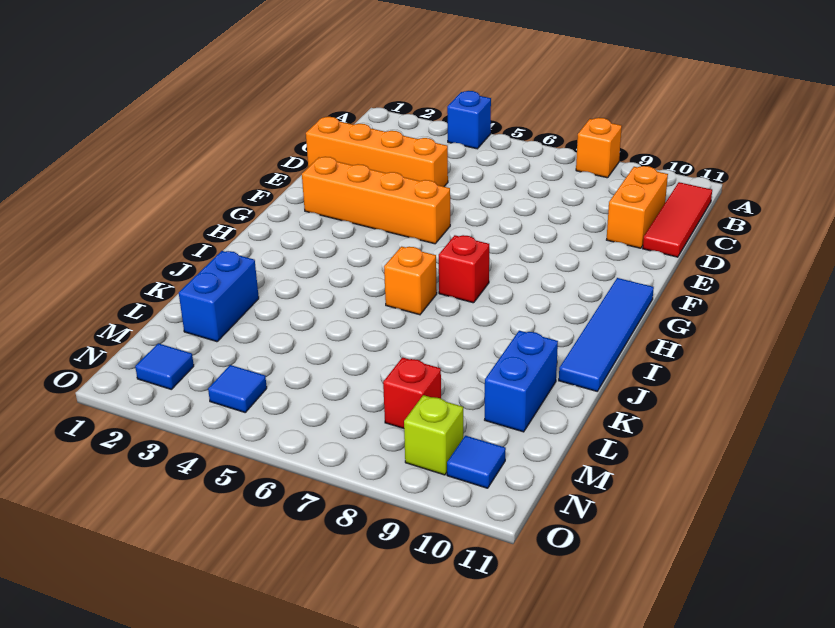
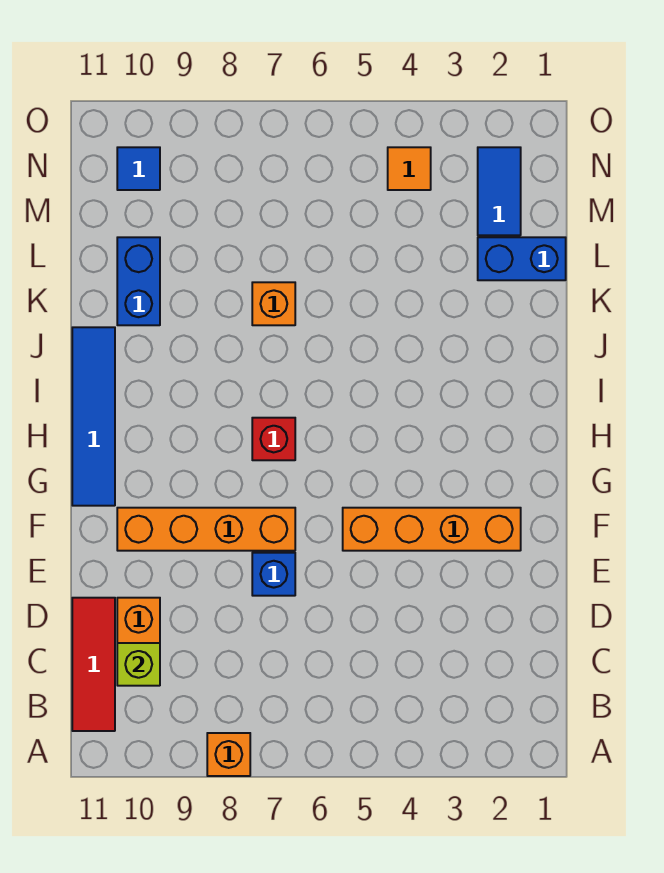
blue brick A4 level 1 -> blue brick E7 level 1
orange brick D1:D4 level 1 -> orange brick F7:F10 level 1
orange brick I6 level 1 -> orange brick K7 level 1
blue brick K2:L2 level 1 -> blue brick L1:L2 level 1
red brick M8 level 1 -> none
blue tile N2 level 1 -> blue tile M2:N2 level 1
blue tile N4 level 1 -> orange tile N4 level 1
lime brick N9 level 1 -> lime brick C10 level 2

